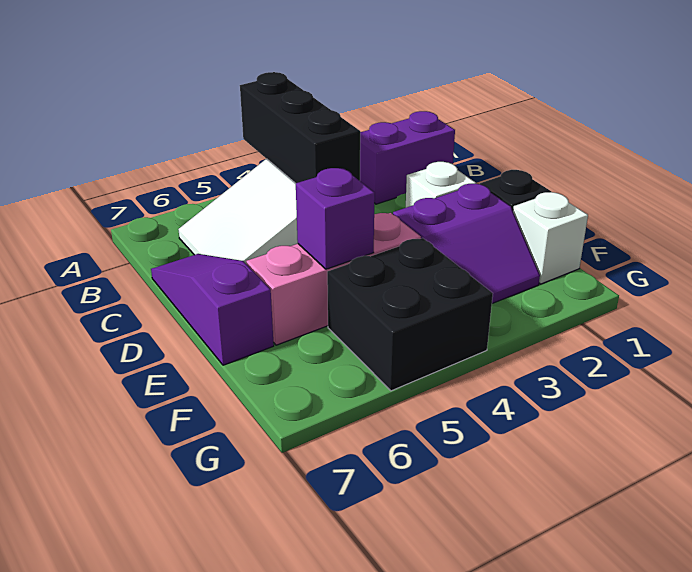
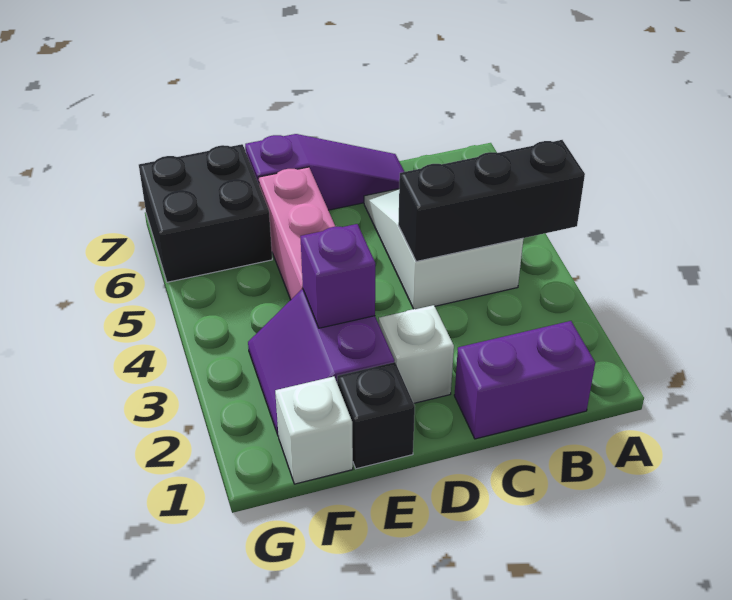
purple brick B1:B2 level 1 -> purple brick B1:C1 level 1
purple brick E5 level 2 -> purple brick E3 level 2
black brick F4:G5 level 1 -> black brick F6:G7 level 1

